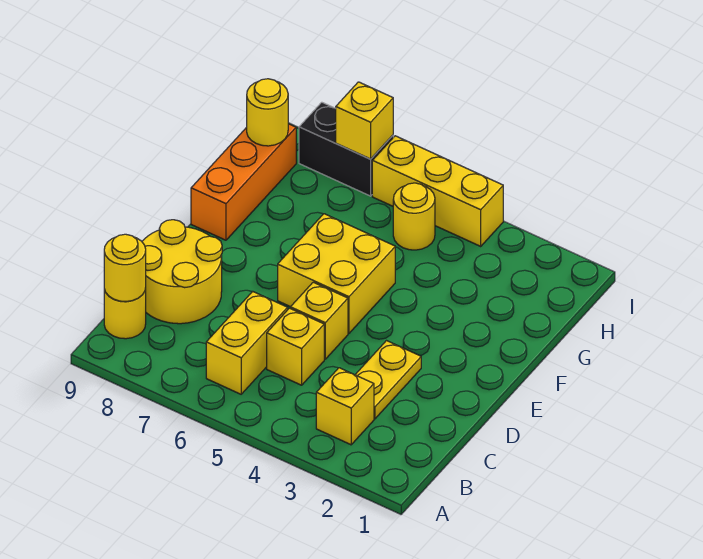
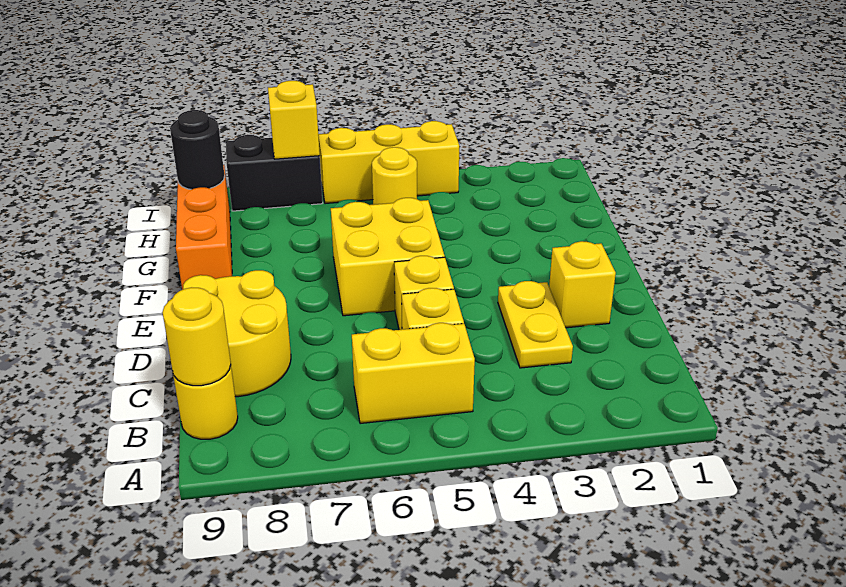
yellow brick B3 level 1 -> yellow brick D2 level 1
yellow brick B6:C6 level 1 -> yellow brick B5:B6 level 1
yellow round brick H9 level 2 -> black round brick H9 level 2

